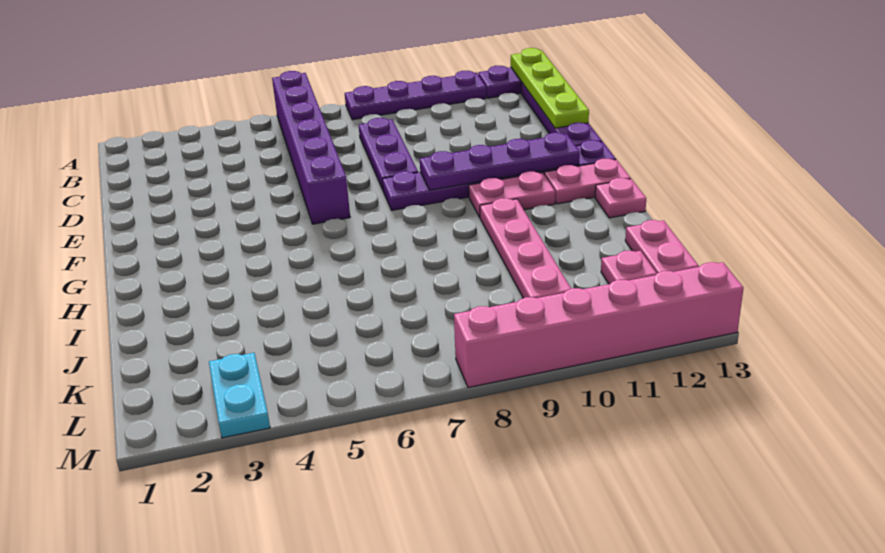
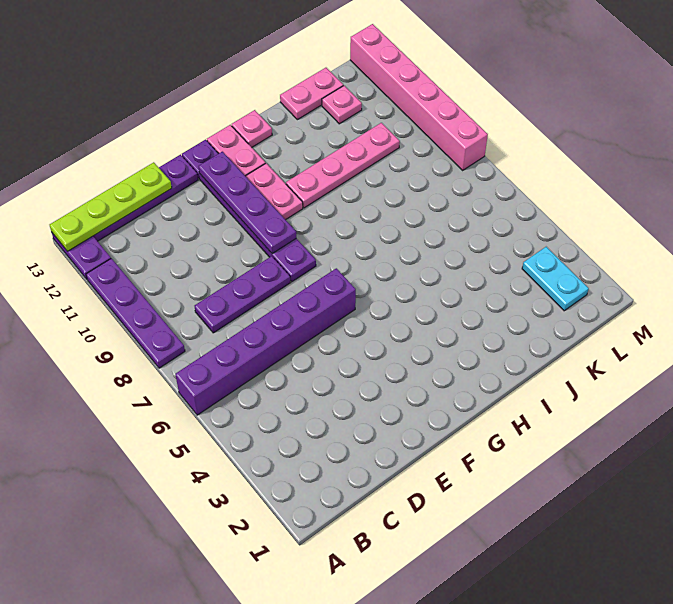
cyan plate L3:M3 level 1 -> cyan plate L2:L3 level 1

